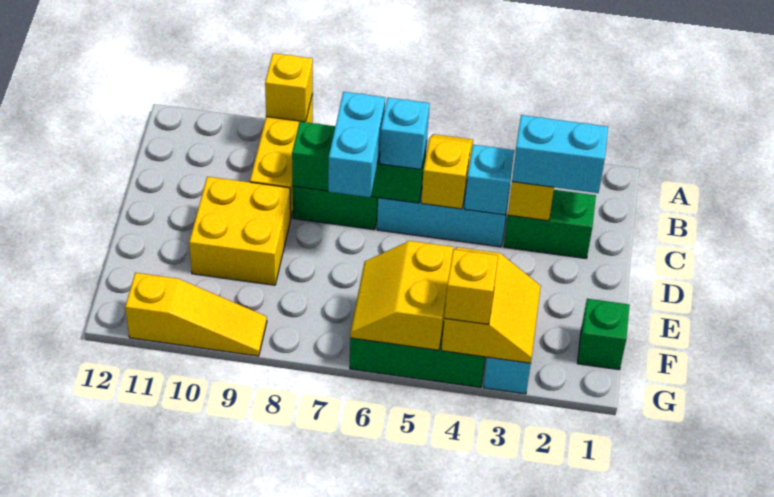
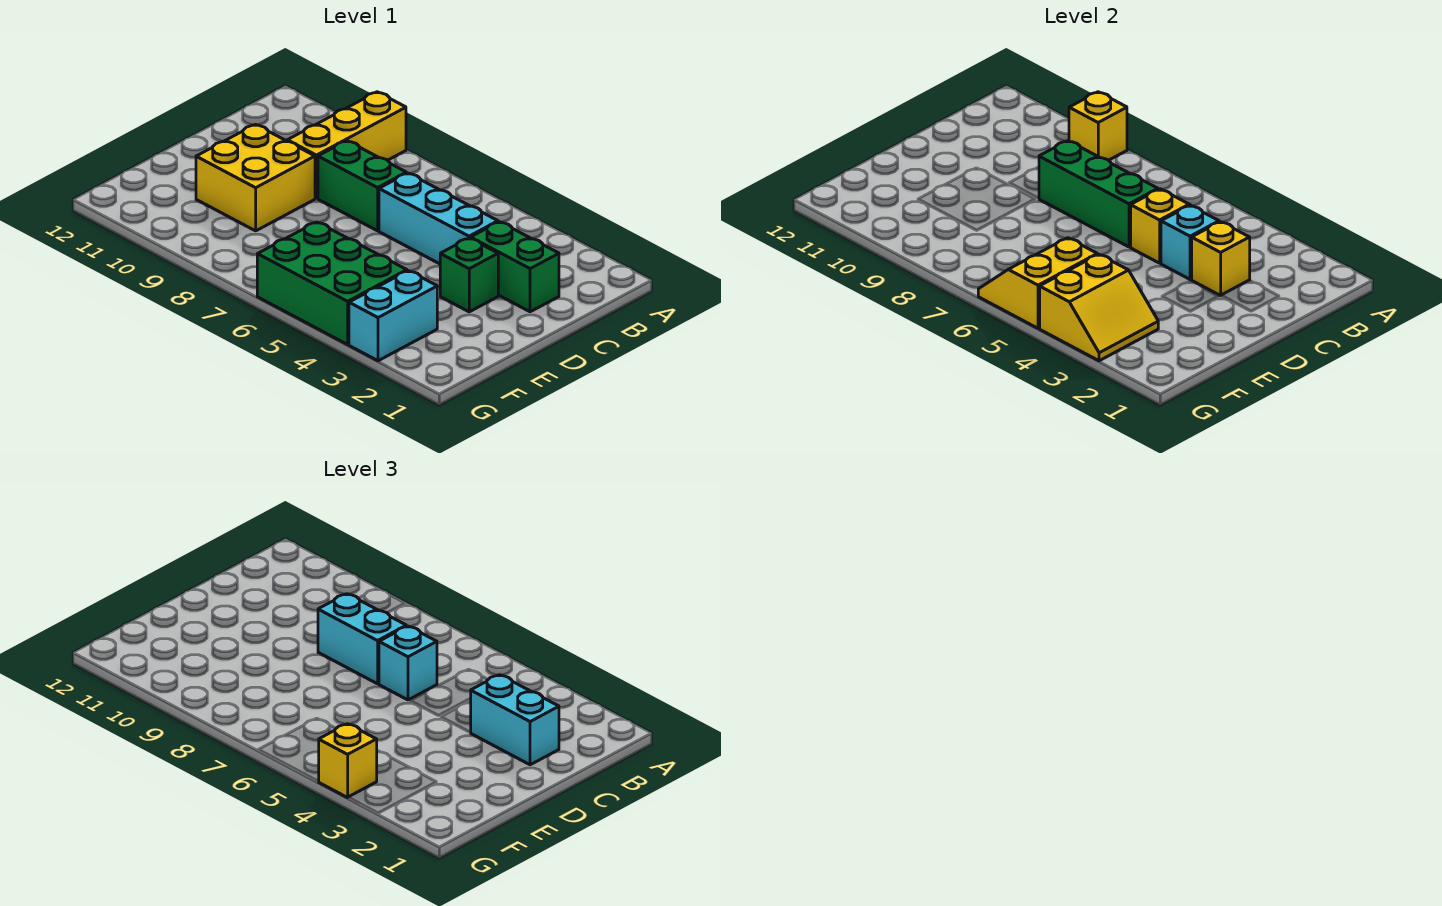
cyan brick C7:D7 level 3 -> cyan brick C7:C8 level 3
green brick F1 level 1 -> green brick D3 level 1
yellow slope G9:G11 level 1 top 11 -> none

